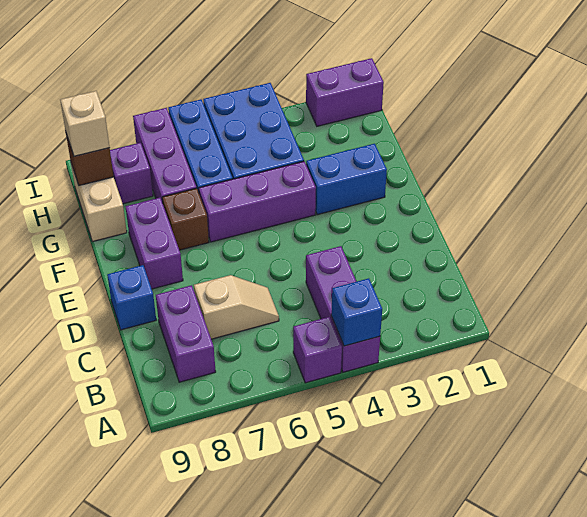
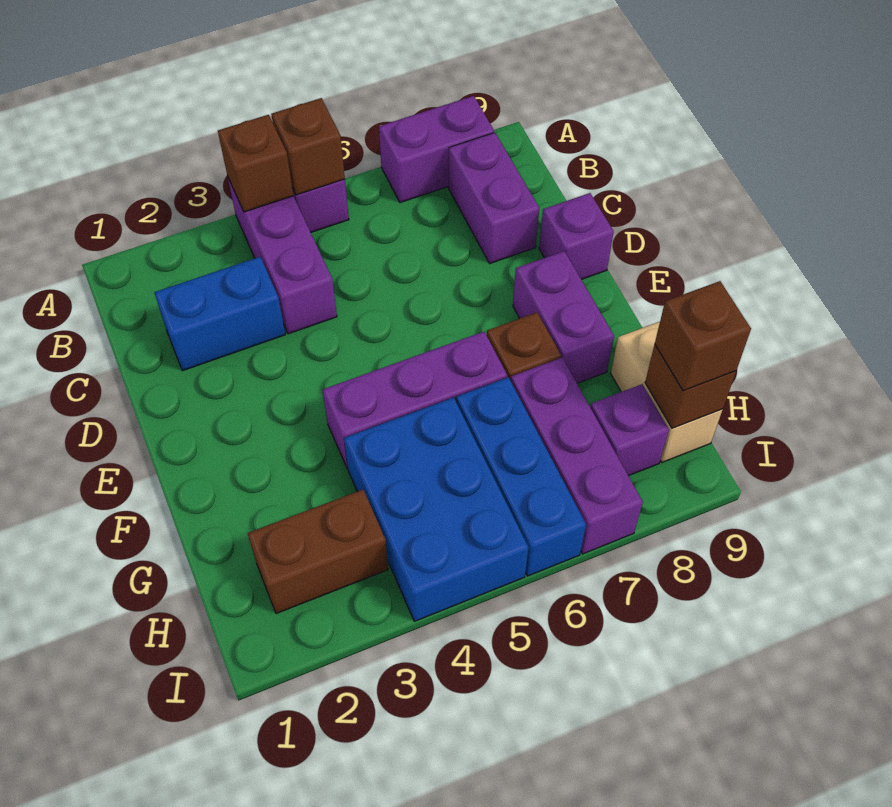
blue brick A4 level 2 -> brown brick A4 level 2
none -> brown brick A5 level 2
tan slope C6:C7 level 1 top 7 -> none
blue brick D9 level 1 -> purple brick D9 level 1
blue brick F2:F3 level 1 -> blue brick C2:C3 level 1
none -> brown brick H2:H3 level 1
tan brick H9 level 3 -> brown brick H9 level 3
purple brick I1:I2 level 1 -> purple brick A7:A8 level 1

